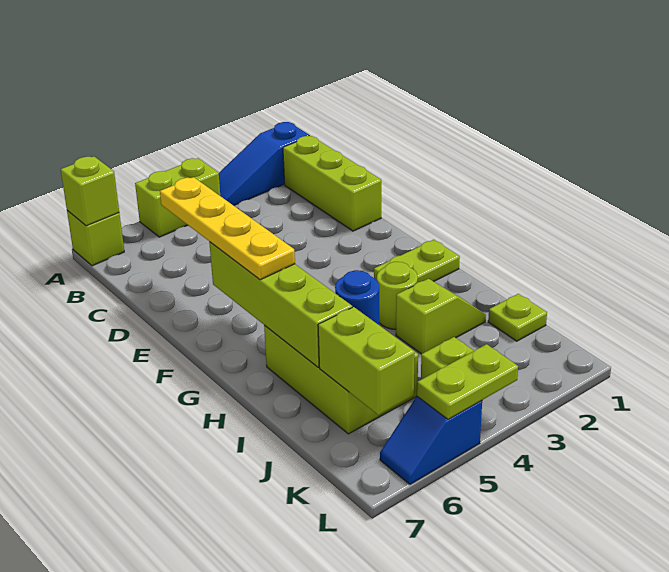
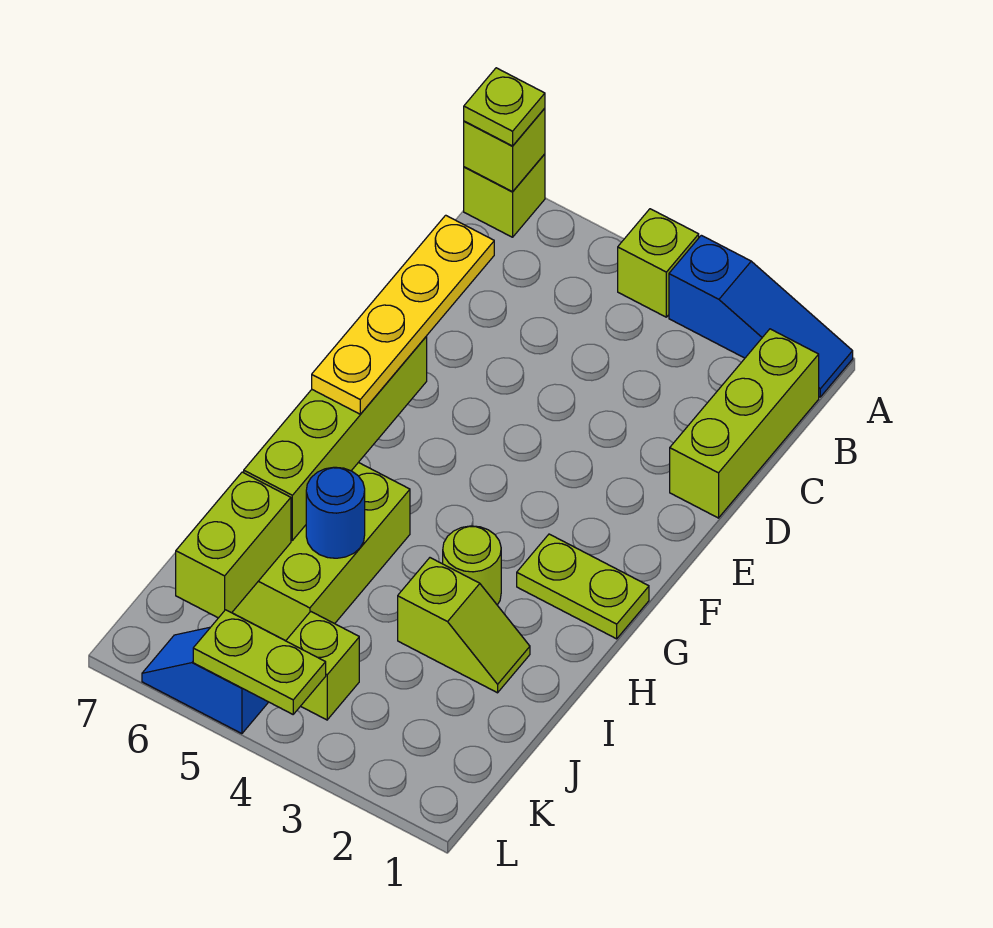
blue slope A1:A3 level 1 top 1 -> blue slope A1:A3 level 1 top 3
lime brick A4:A5 level 1 -> lime brick A4 level 1
lime plate J1 level 1 -> lime plate A7 level 3

